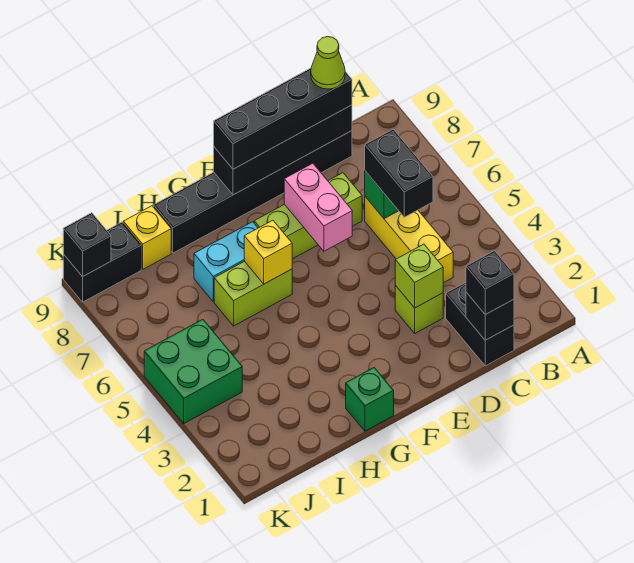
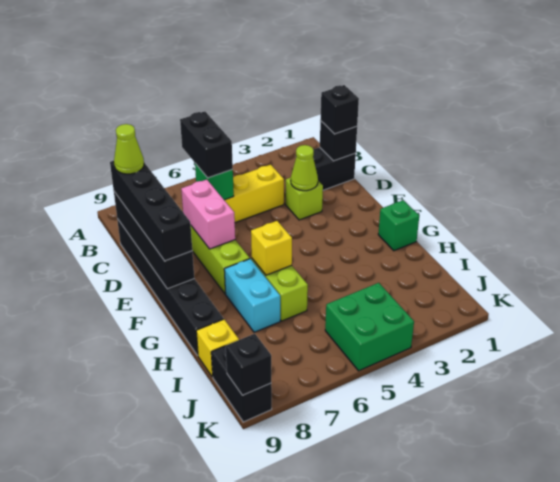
black brick C5:C6 level 3 -> black brick B6:C6 level 3
lime brick D3 level 2 -> lime cone D3 level 2
pink brick E6:E7 level 2 -> pink brick D7:E7 level 2

